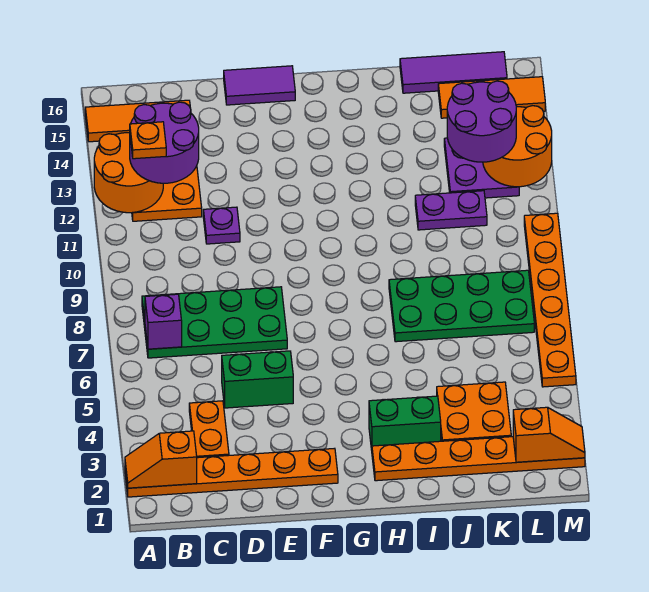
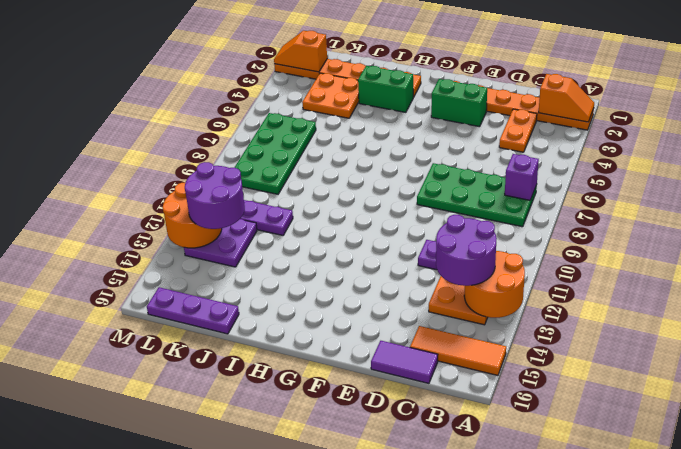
orange plate B12 level 4 -> none
green brick D5:E5 level 1 -> green brick E3:F3 level 1
purple tile E16:F16 level 1 -> purple tile C16:D16 level 1
green plate I7:L8 level 1 -> green plate K6:L9 level 1
purple tile J16:L16 level 1 -> purple plate J16:L16 level 1
orange tile K15:M15 level 1 -> none
orange plate M5:M10 level 1 -> none

